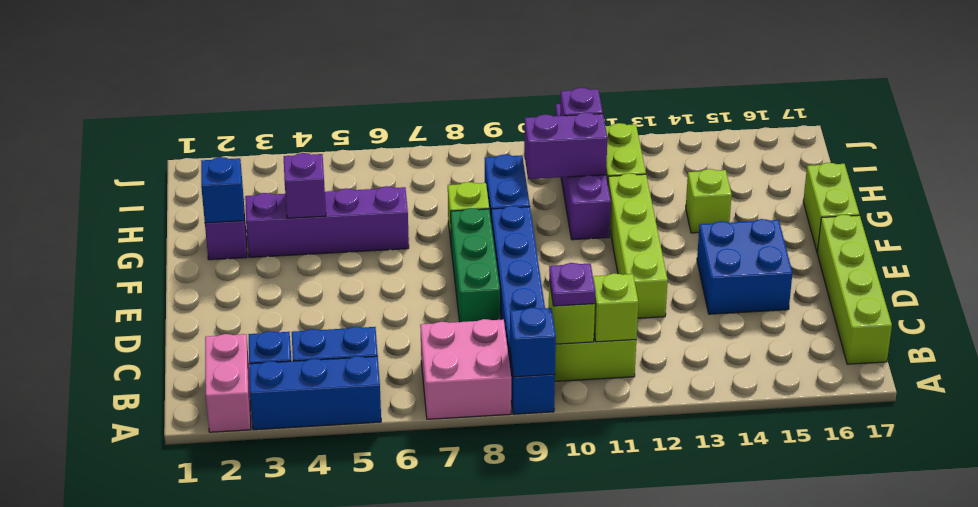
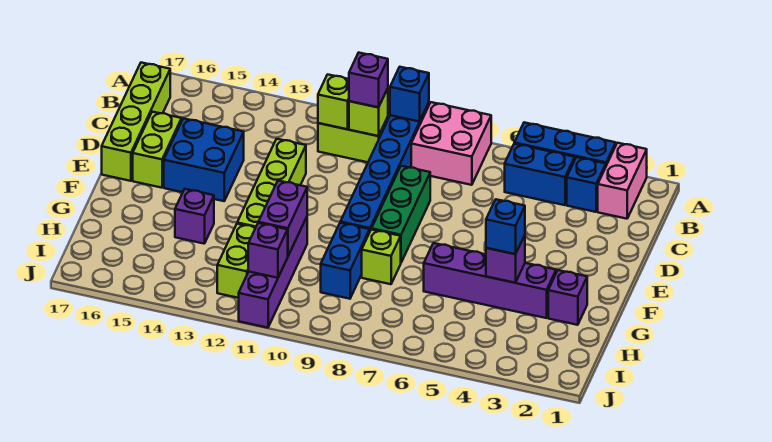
purple plate B10 level 3 -> purple brick B10 level 3
lime brick F17:G17 level 1 -> lime brick D16:E16 level 1
blue brick G2 level 2 -> blue brick G4 level 3
lime brick G14 level 1 -> purple brick G14 level 1
purple brick H10:H11 level 2 -> purple brick G11:H11 level 2

